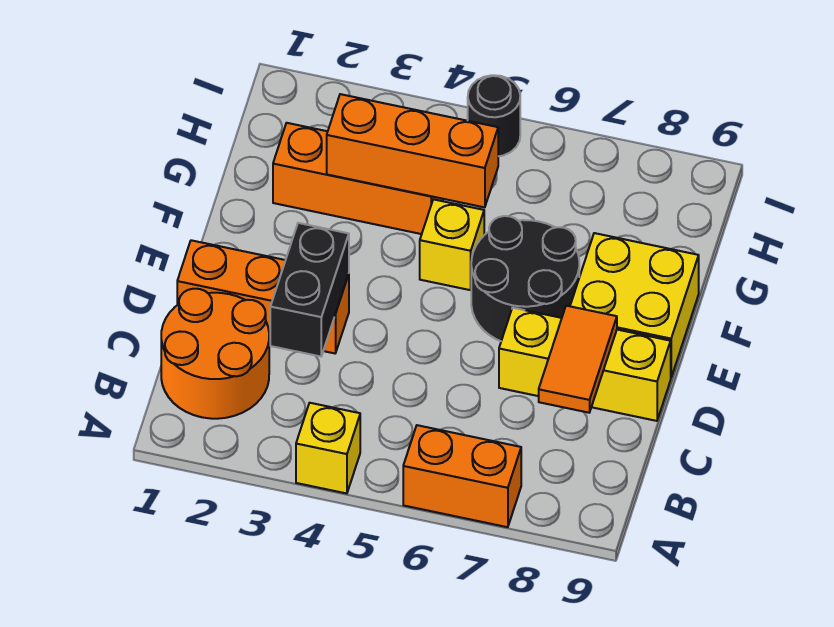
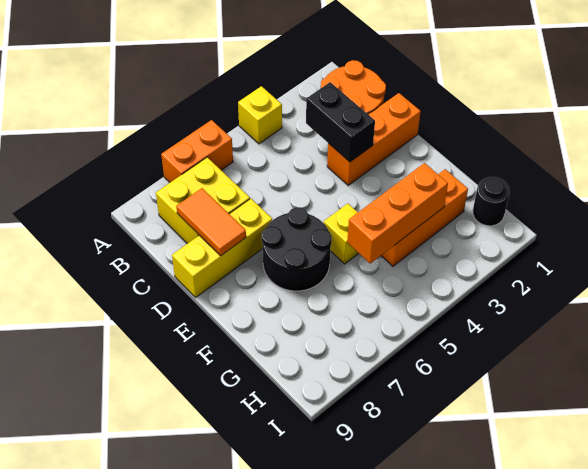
yellow brick E8:F9 level 1 -> yellow brick B7:C8 level 1
black round brick I5 level 1 -> black round brick H1 level 1

